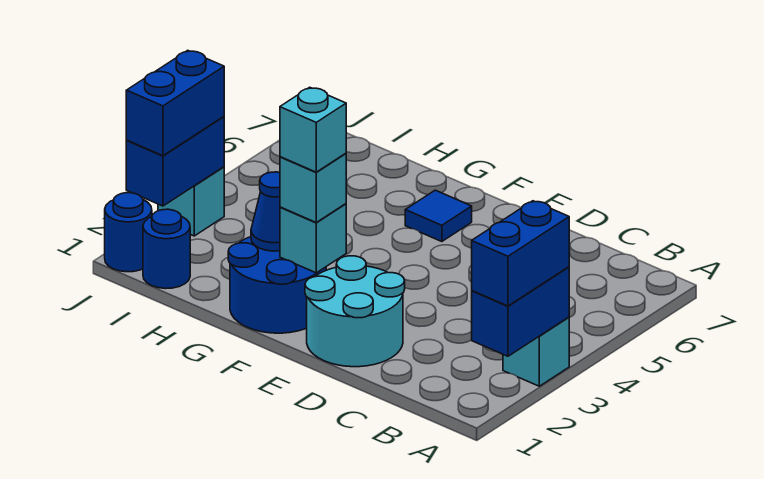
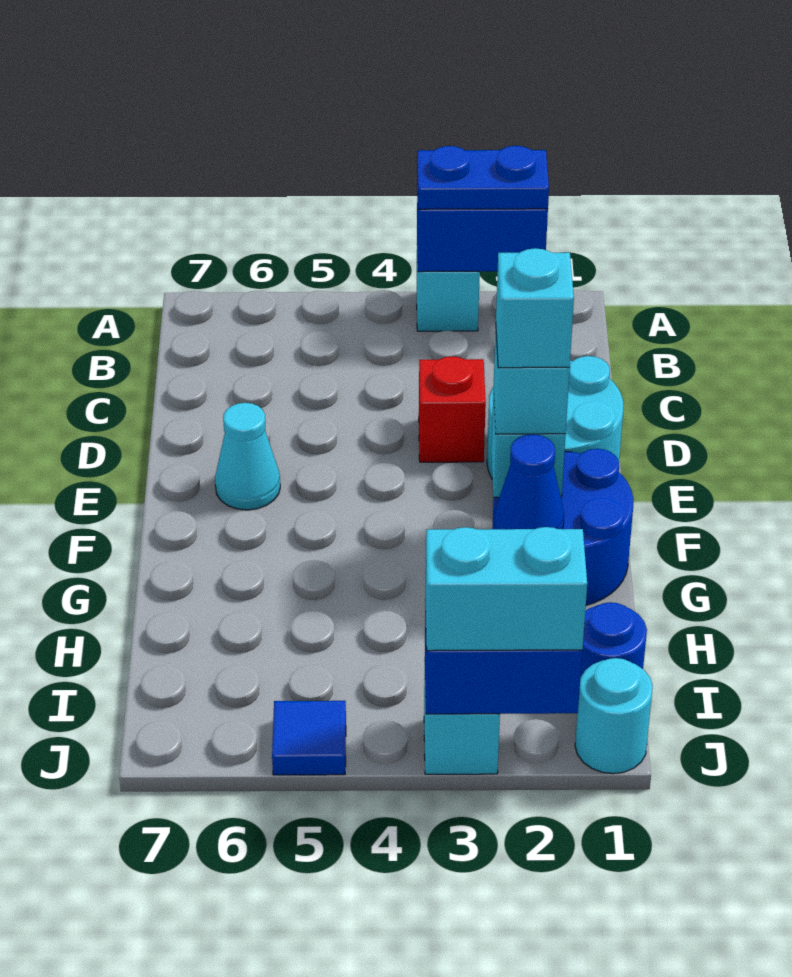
blue brick A2:A3 level 3 -> blue plate A2:A3 level 3
none -> red brick D3 level 1
none -> cyan cone E6 level 1
blue tile F6 level 1 -> blue tile J5 level 1
blue round brick J1 level 1 -> cyan round brick J1 level 1
blue brick J2:J3 level 3 -> cyan brick J2:J3 level 3

